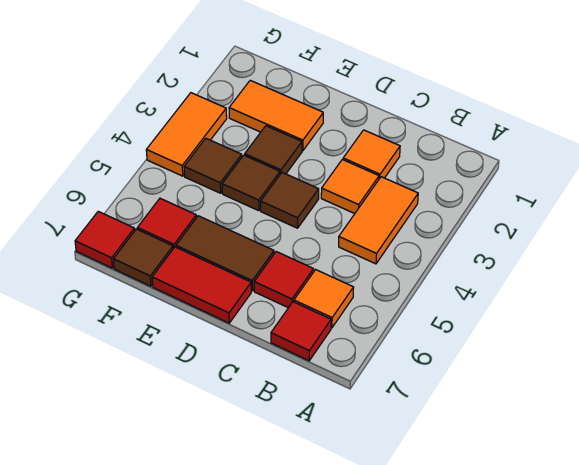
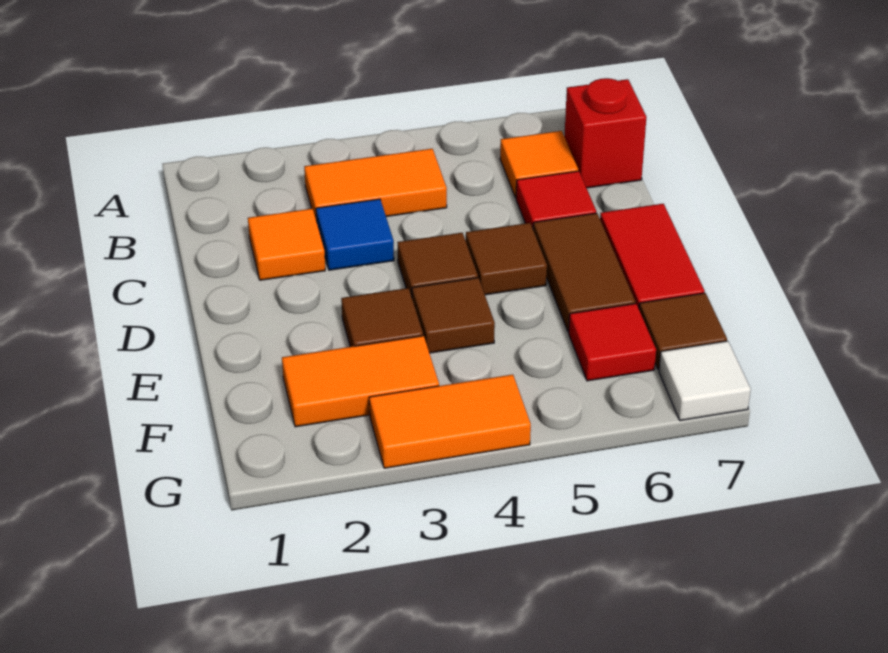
red tile B7 level 1 -> red brick B7 level 1
orange tile C3 level 1 -> blue tile C3 level 1
orange tile E2:F2 level 1 -> orange tile F2:F3 level 1
brown tile F4 level 1 -> brown tile D5 level 1
red tile G7 level 1 -> white tile G7 level 1

